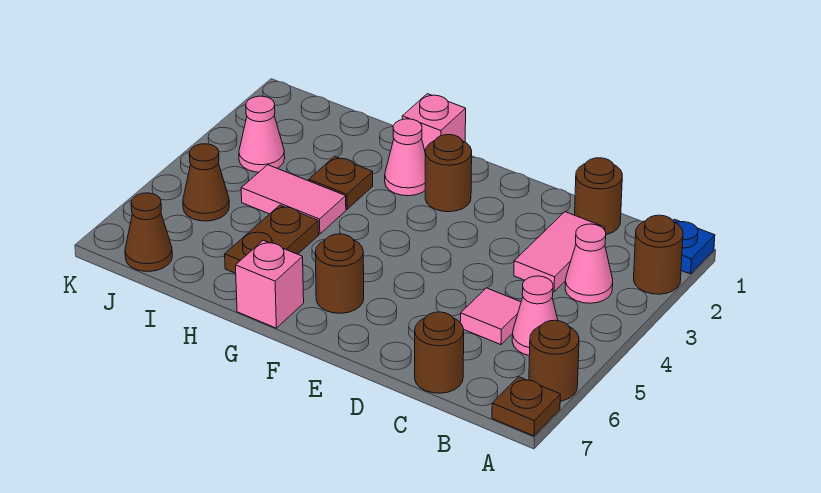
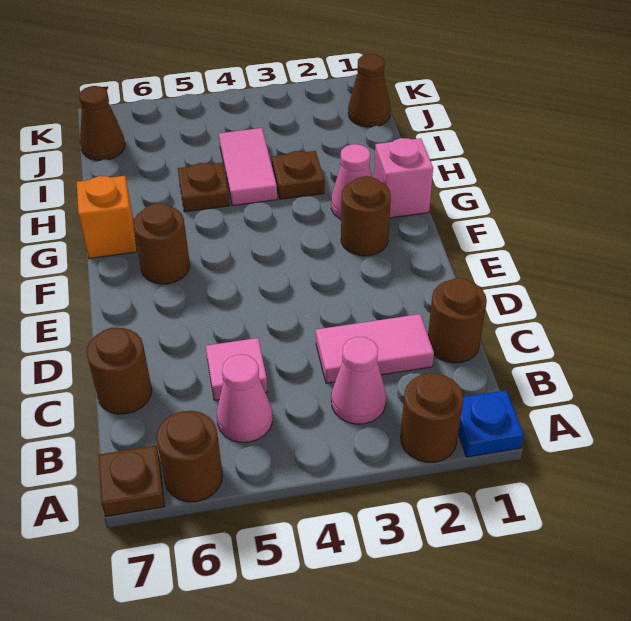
pink brick G7 level 1 -> orange brick G7 level 1
brown plate H5:H6 level 1 -> brown plate H5 level 1
pink cone J3 level 1 -> none
brown cone J5 level 1 -> brown cone J1 level 1

